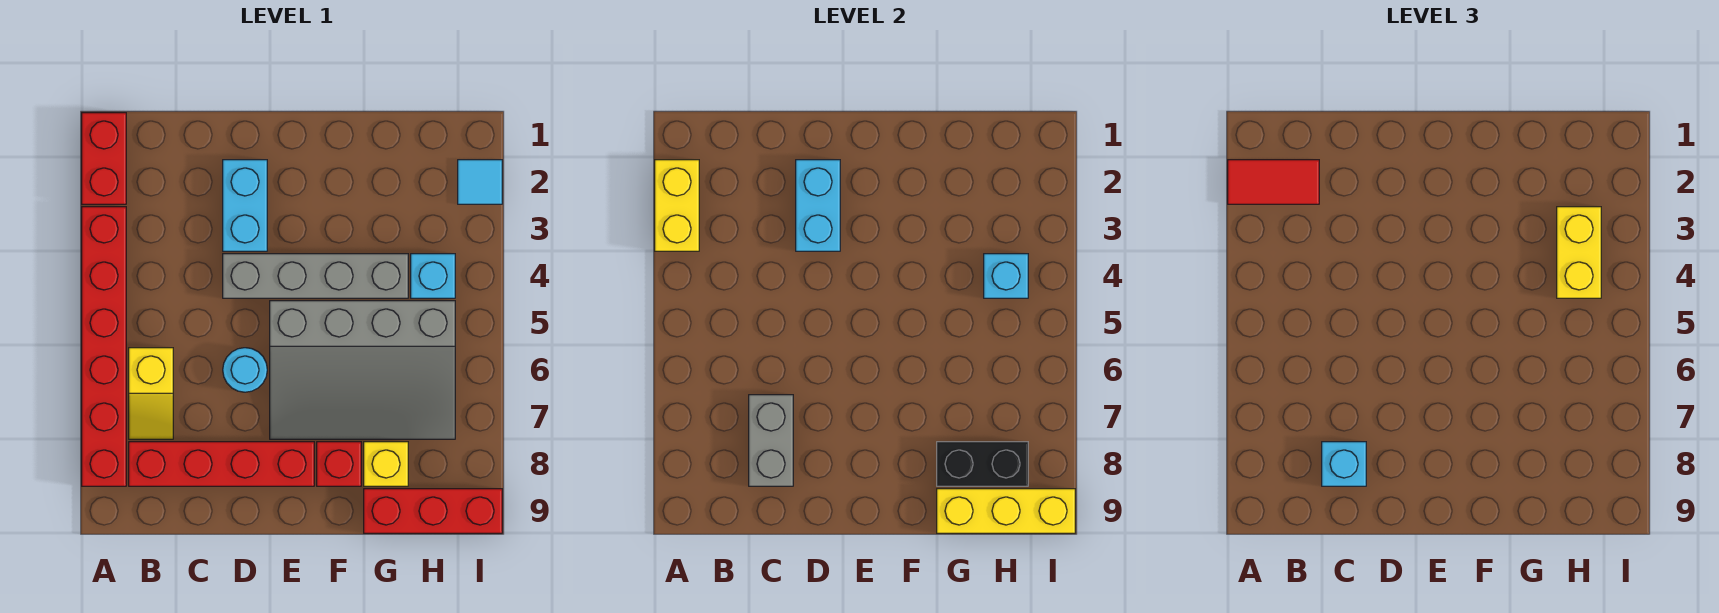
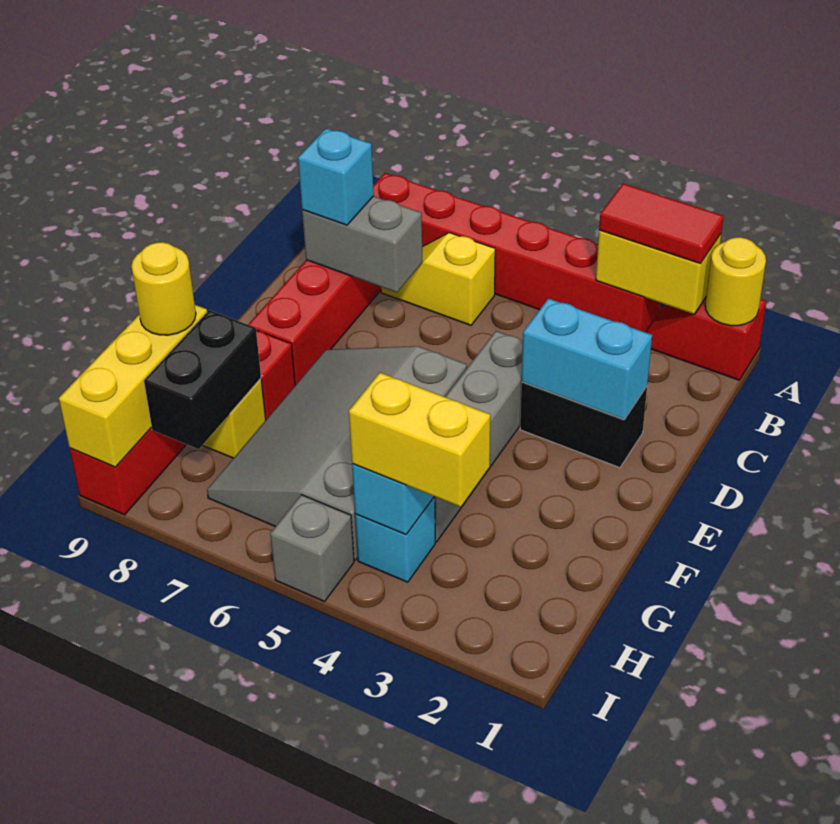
red brick A1:A2 level 1 -> red slope A1:A2 level 1 top 1
none -> yellow round brick A1 level 2
red tile A2:B2 level 3 -> red tile A2:A3 level 3
cyan brick D2:D3 level 1 -> black brick D2:D3 level 1
cyan round brick D6 level 1 -> none
none -> yellow round brick G9 level 3
cyan tile I2 level 1 -> none
none -> grey brick I5 level 1

